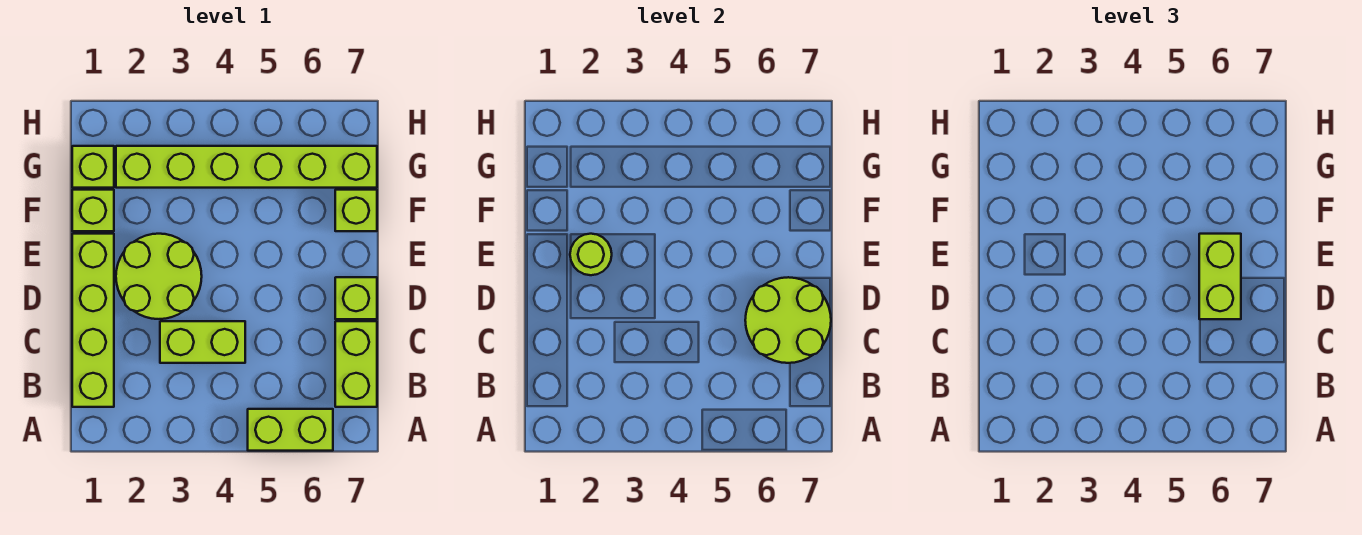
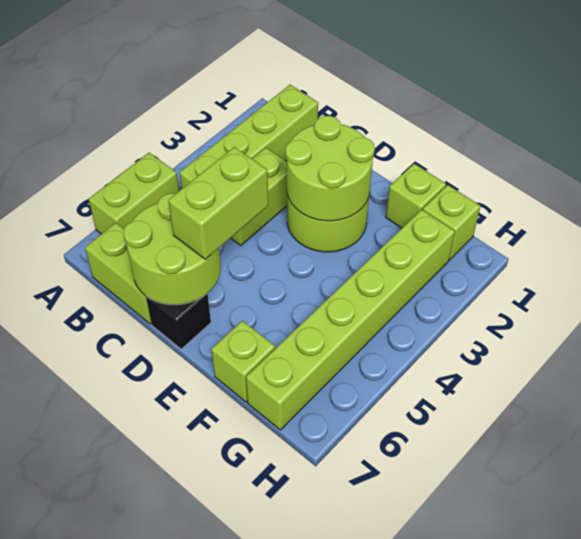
lime brick B1:E1 level 1 -> lime brick B1:B4 level 1
lime brick D6:E6 level 3 -> lime brick D5:D6 level 3
lime brick D7 level 1 -> black brick D7 level 1
lime round brick E2 level 2 -> lime round brick D2:E3 level 2

